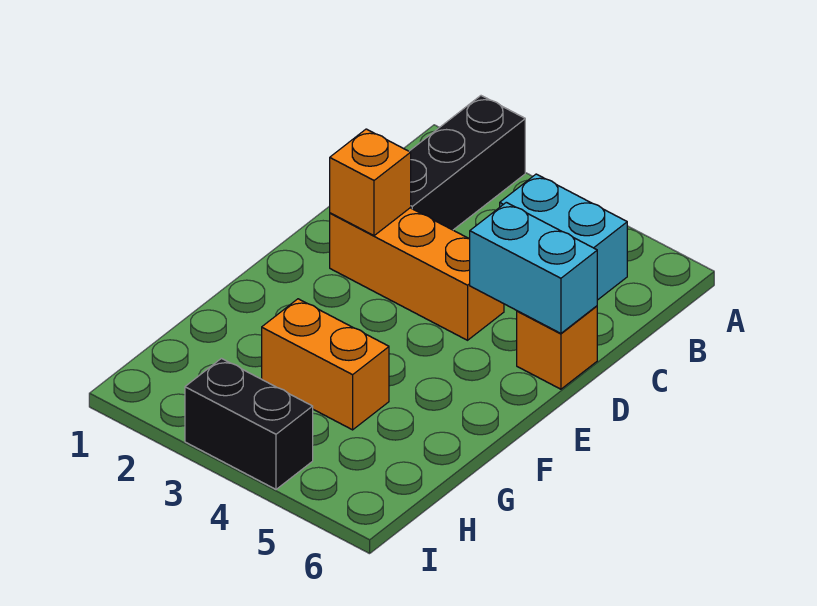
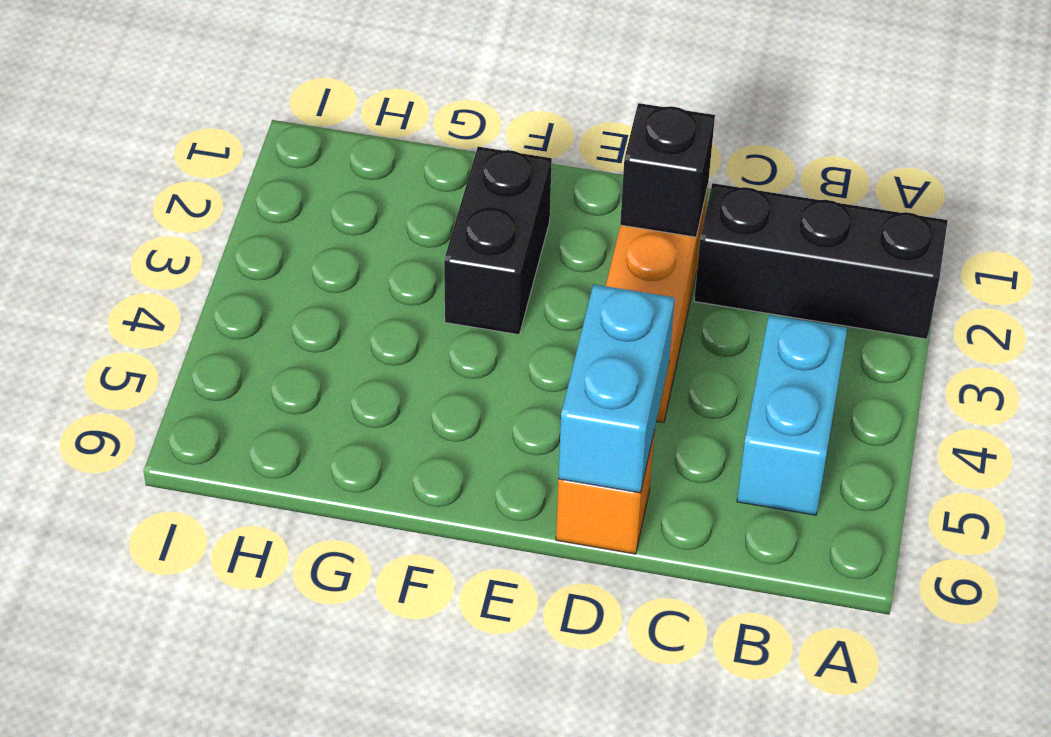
orange brick D2 level 2 -> black brick D2 level 2
orange brick G3:G4 level 1 -> none
black brick I3:I4 level 1 -> black brick F2:F3 level 1

